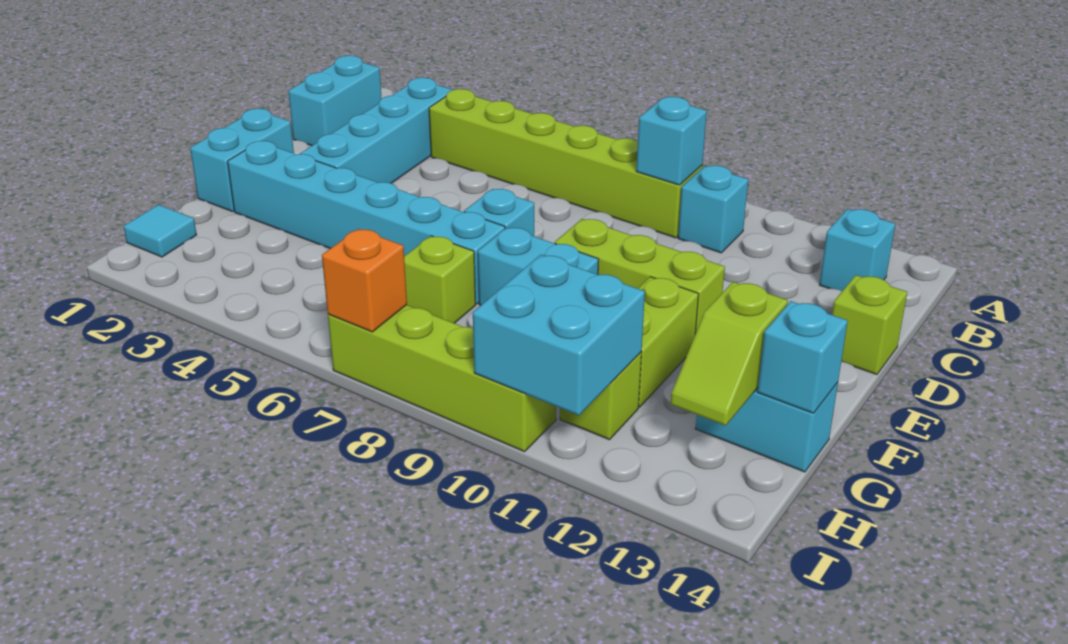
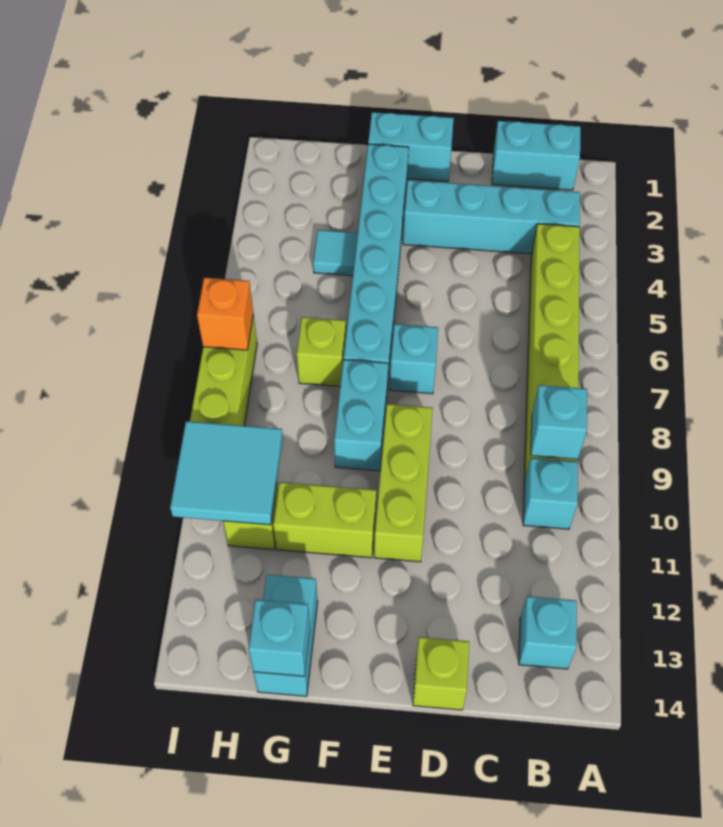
lime slope G13:H13 level 2 top G -> none
cyan tile H1 level 1 -> cyan tile G4 level 1
cyan brick H10:I11 level 2 -> cyan tile H10:I11 level 2

